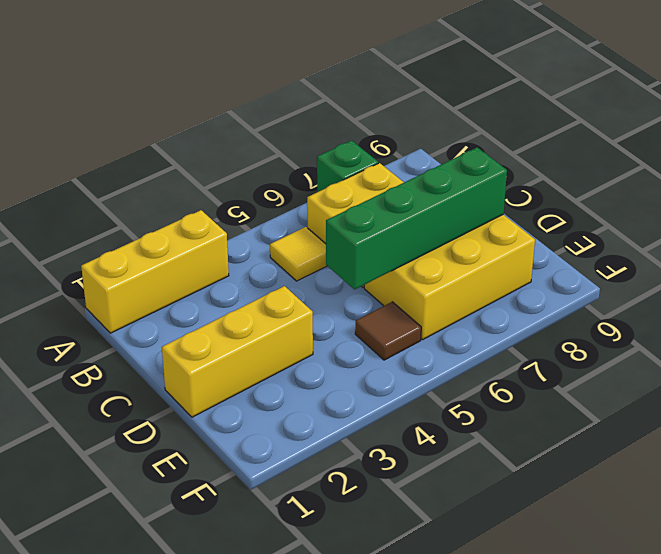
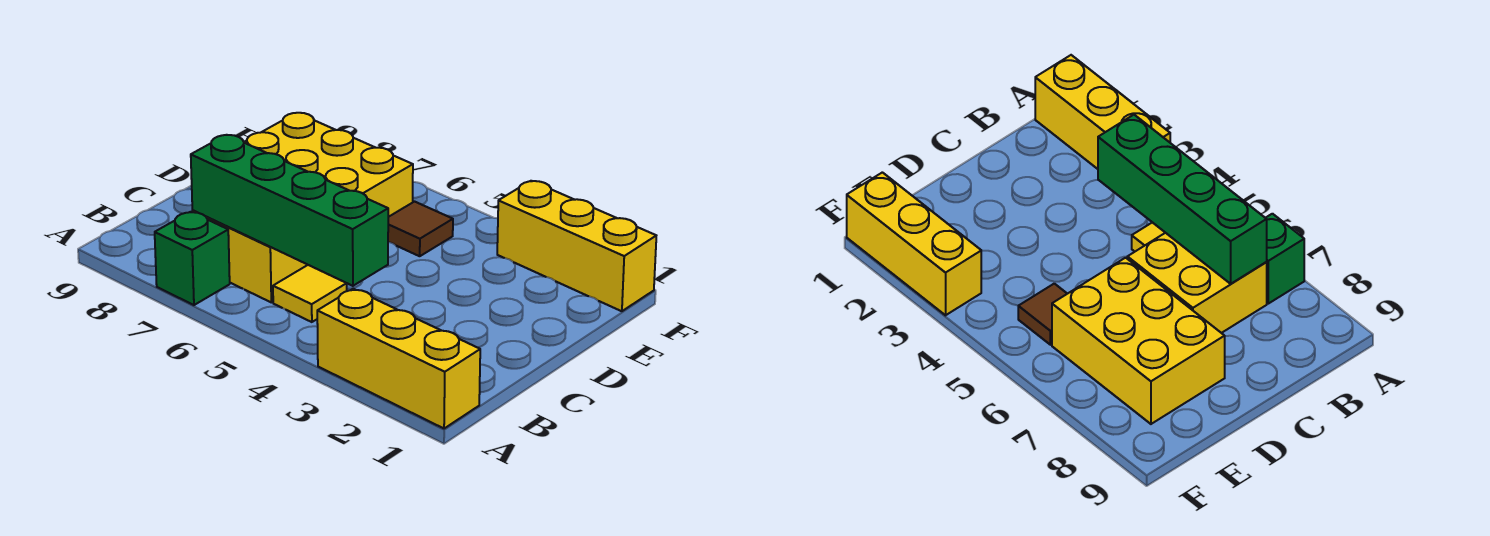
yellow brick D1:D3 level 1 -> yellow brick F1:F3 level 1
green brick D5:D8 level 2 -> green brick B4:B7 level 2

